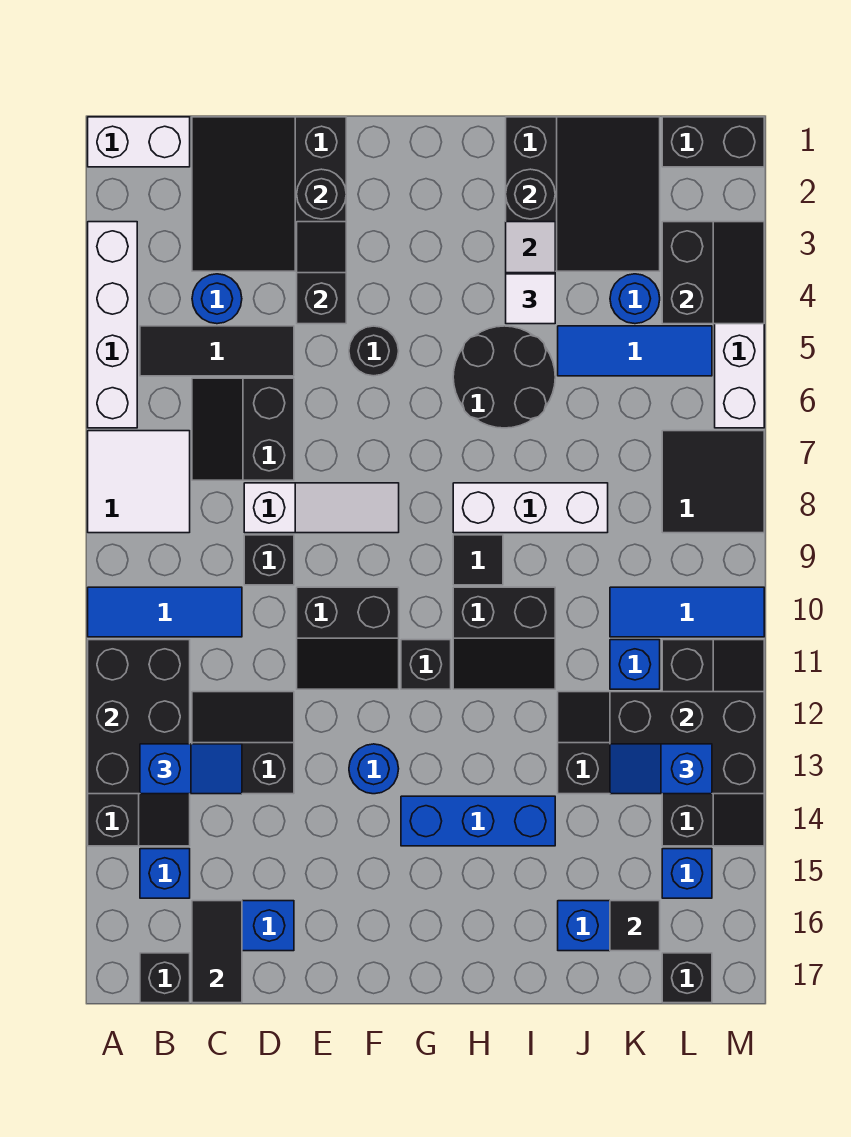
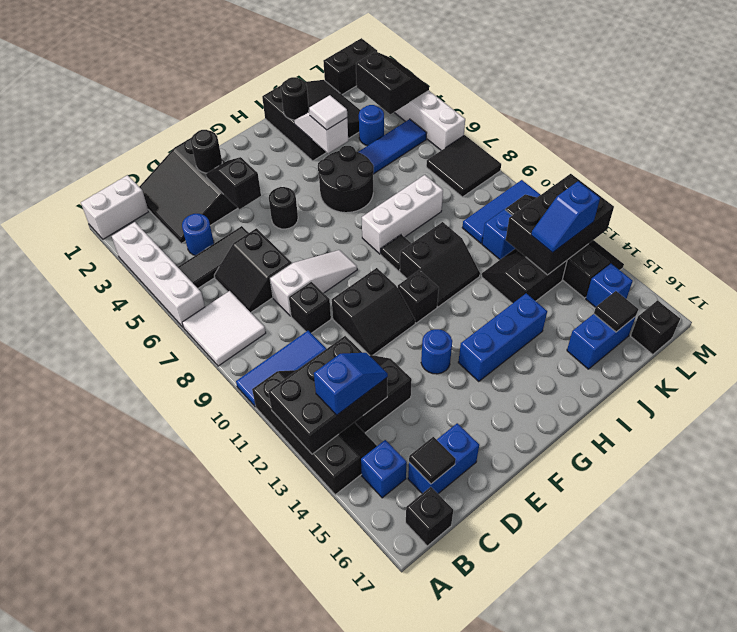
black brick A11:B13 level 2 -> black brick A12:C13 level 2
black tile C16:C17 level 2 -> black tile C16 level 2

